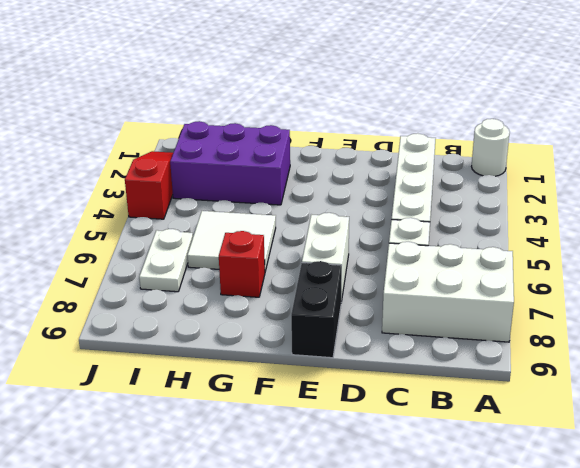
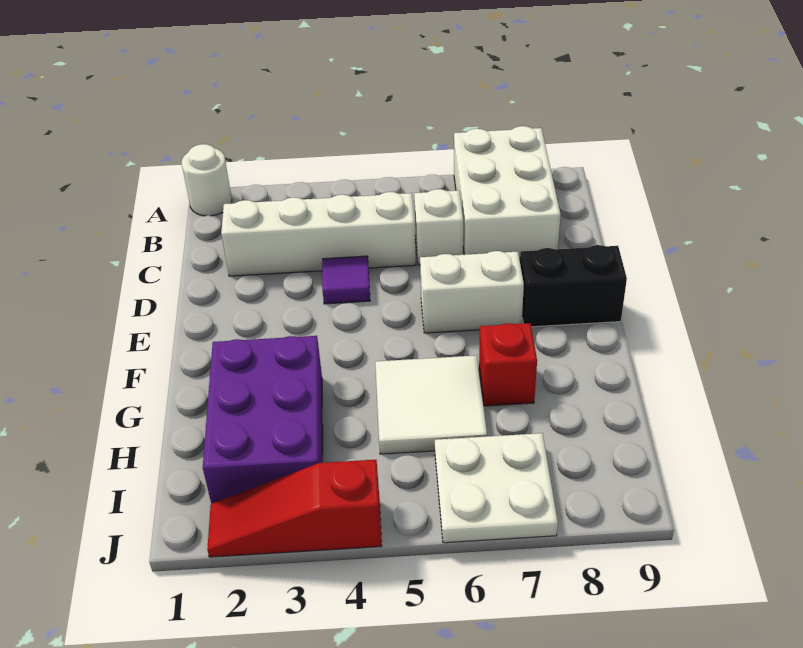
none -> purple tile D4 level 1
white plate I6:I7 level 1 -> white plate I6:J7 level 1

